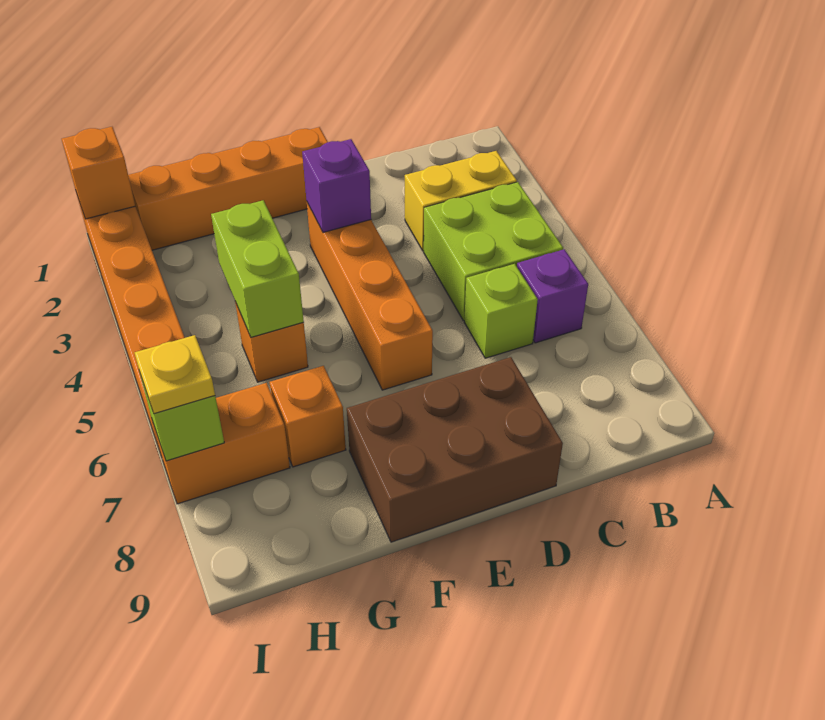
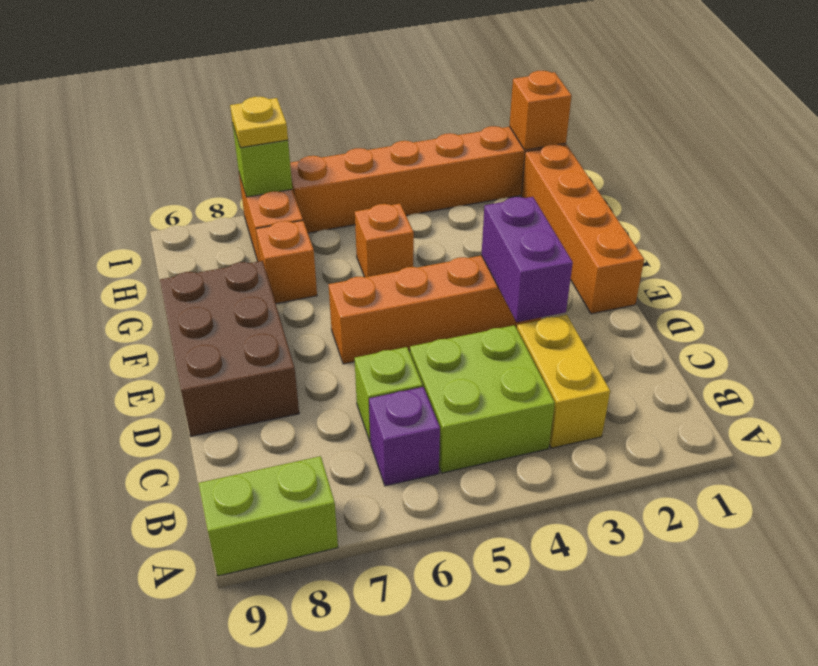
purple brick E3 level 2 -> purple brick D3:E3 level 2
lime brick G4:G5 level 2 -> lime brick A8:A9 level 1

